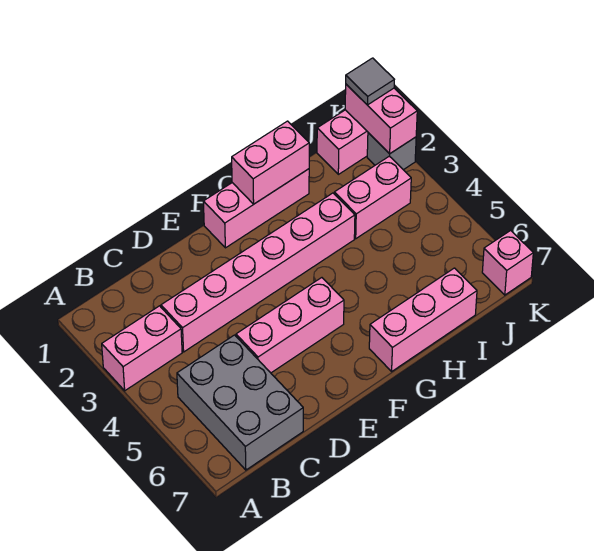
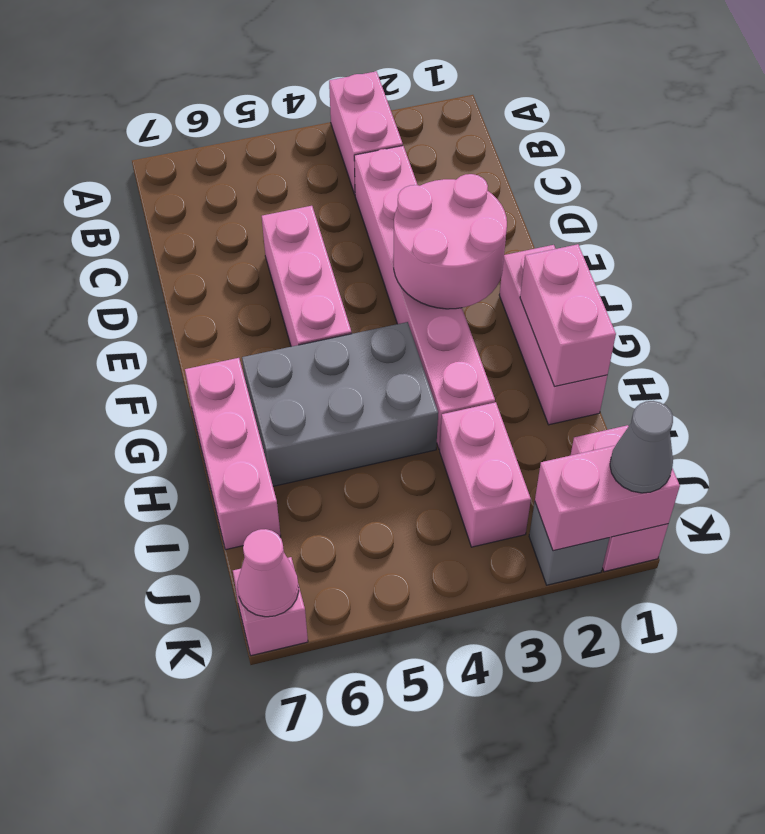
grey brick B5:C7 level 1 -> grey brick G4:H6 level 1
none -> pink round brick E2:F3 level 2
grey tile K1 level 3 -> grey cone K1 level 3
none -> pink cone K7 level 2

